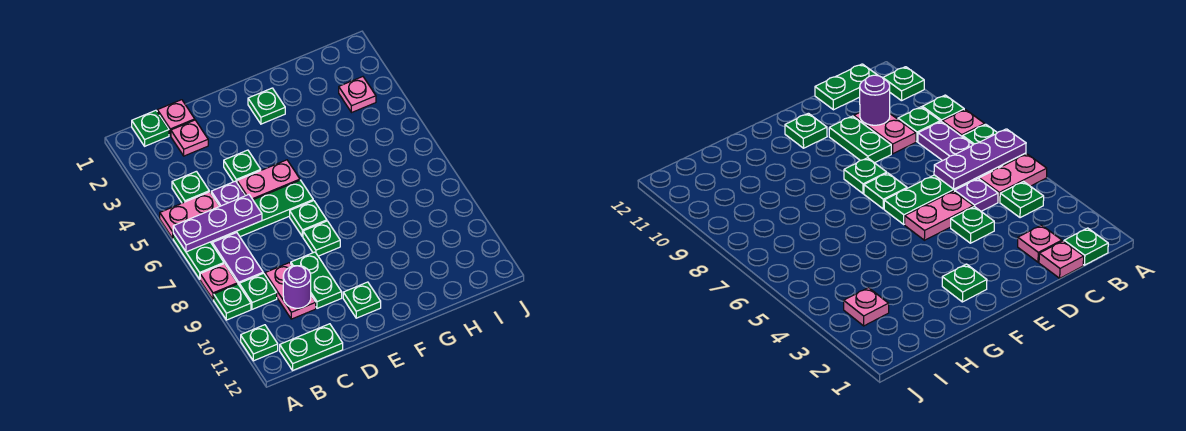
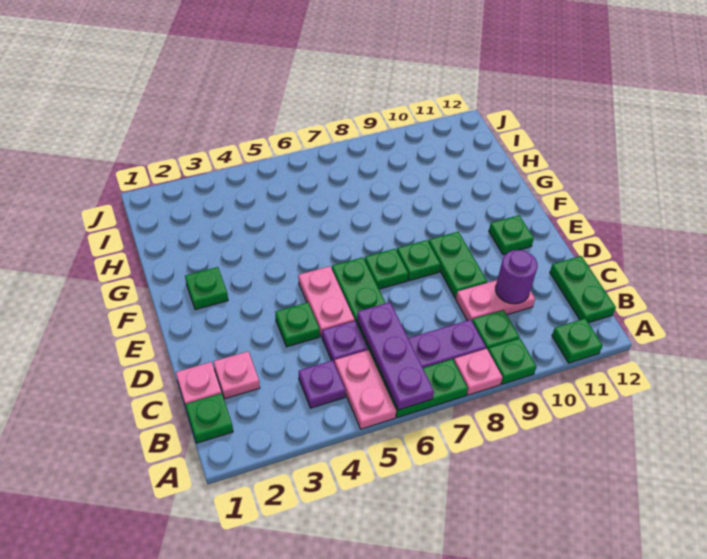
green plate B4 level 1 -> purple plate B4 level 1
green plate D9:D10 level 1 -> green plate D9:E9 level 1
pink plate I3 level 1 -> none

